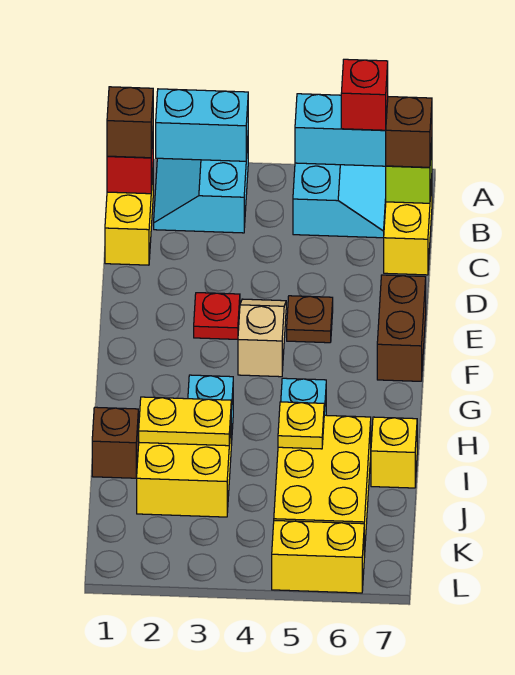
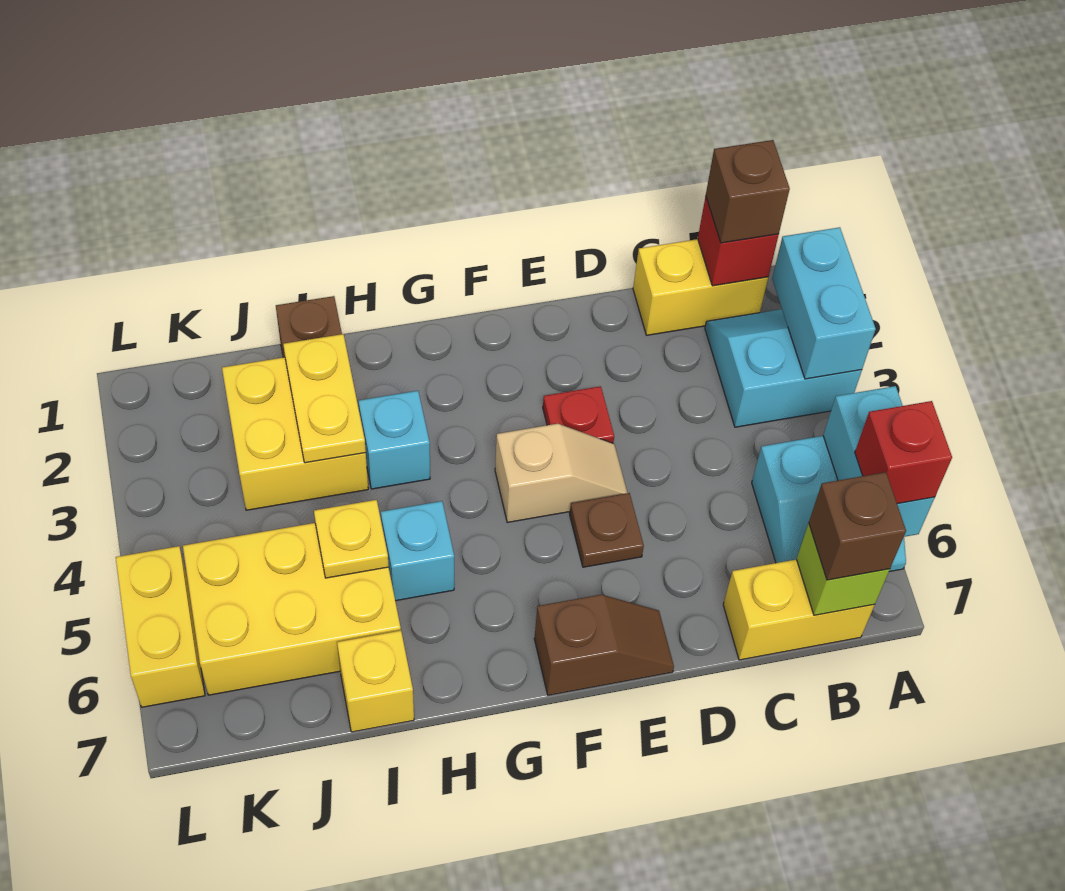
brown brick E7:F7 level 1 -> brown slope E7:F7 level 1 top F

